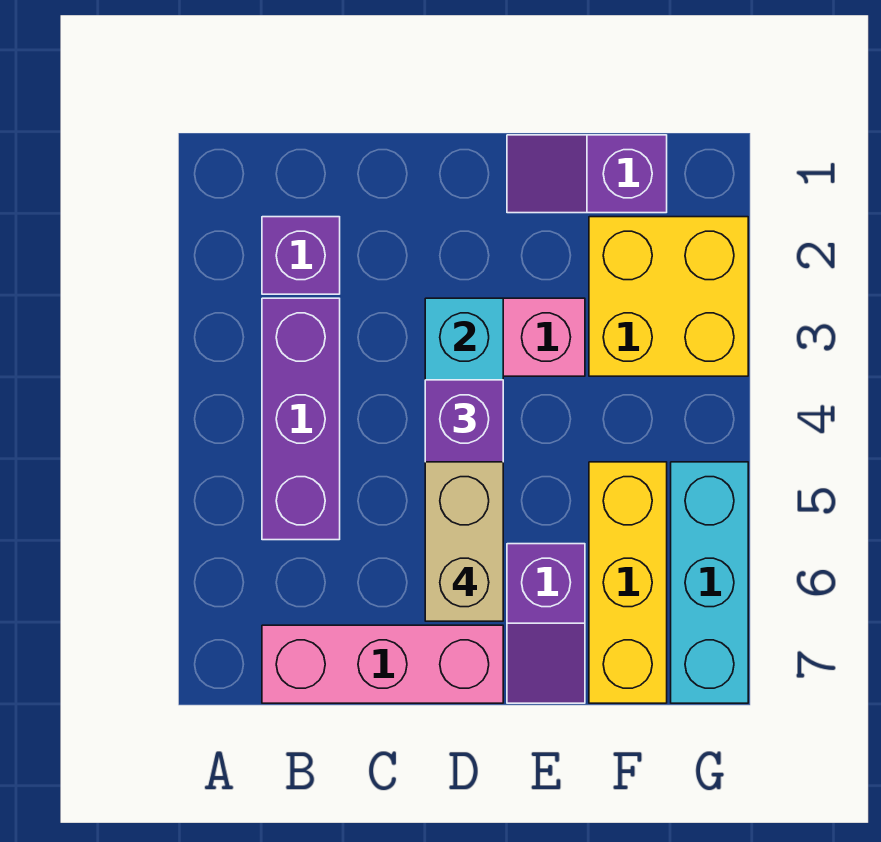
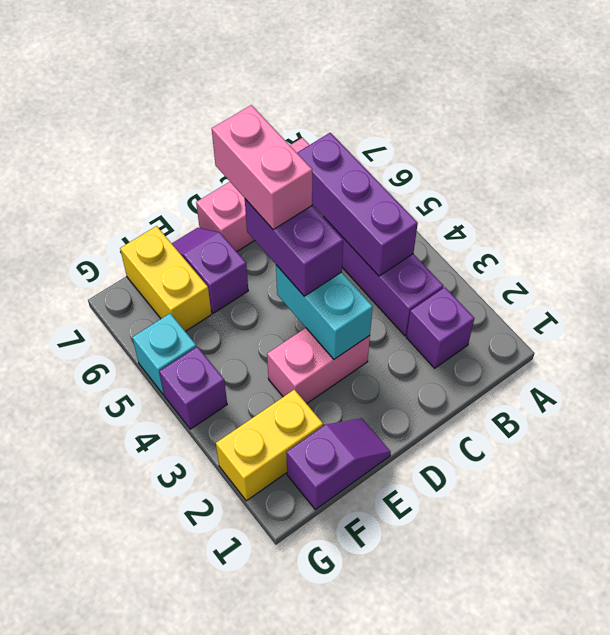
none -> purple brick B4:B6 level 2
tan brick D5:D6 level 4 -> pink brick D5:D6 level 4
yellow brick F2:G3 level 1 -> yellow brick F2:G2 level 1
yellow brick F5:F7 level 1 -> yellow brick F6:F7 level 1
none -> purple brick G4 level 1
cyan brick G5:G7 level 1 -> cyan brick G5 level 1

